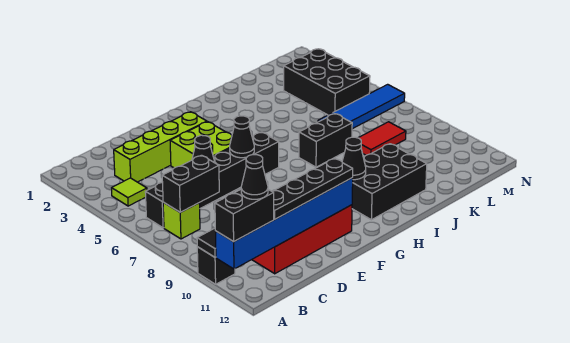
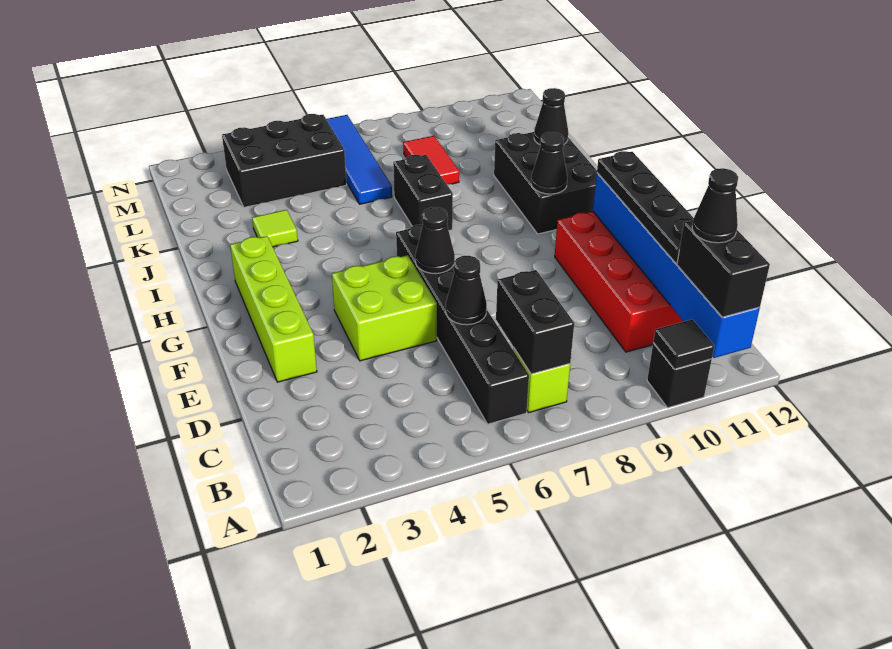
lime tile B4 level 1 -> lime tile J3 level 1
lime brick C3:F3 level 1 -> lime brick E2:H2 level 1
none -> black cone J11 level 2

